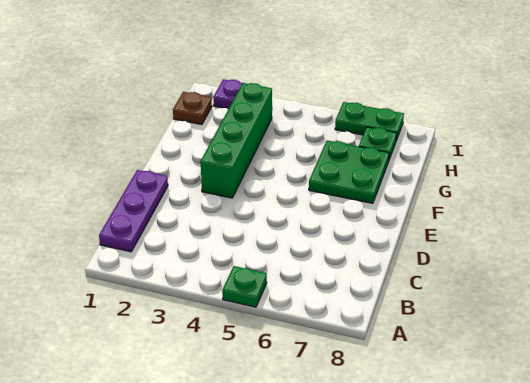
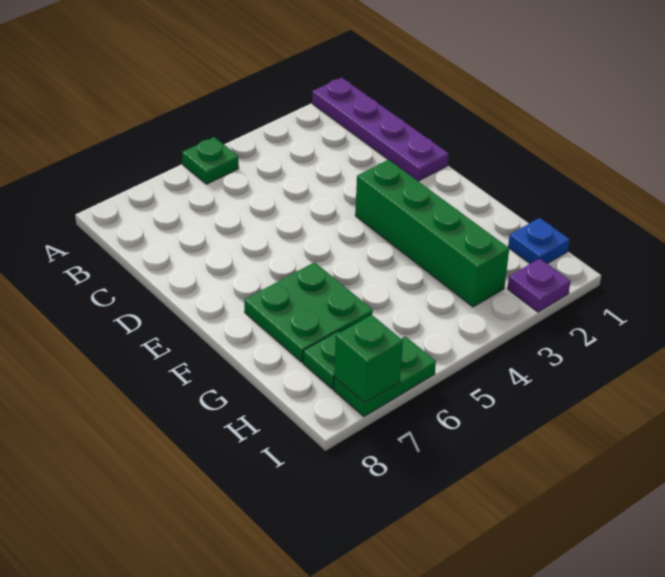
purple plate B1:D1 level 1 -> purple plate A1:D1 level 1
brown plate H1 level 1 -> blue plate H1 level 1
none -> green brick I7 level 2

